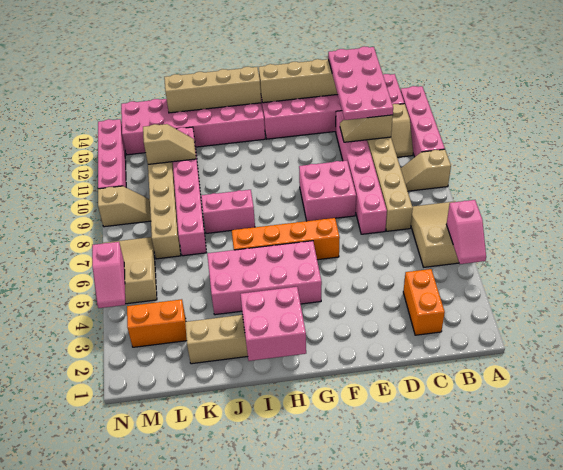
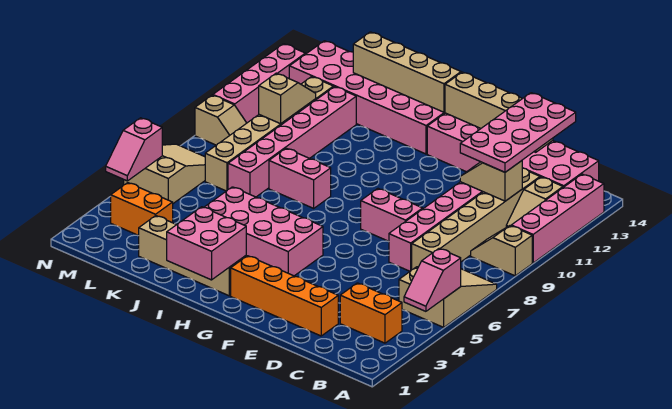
orange brick C2:C3 level 1 -> orange brick B3:C3 level 1
pink brick E8:F9 level 1 -> pink brick E8:F8 level 1
orange brick F6:I6 level 1 -> orange brick D2:G2 level 1
tan slope K11:L11 level 2 top L -> tan slope L10:L11 level 2 top 10

